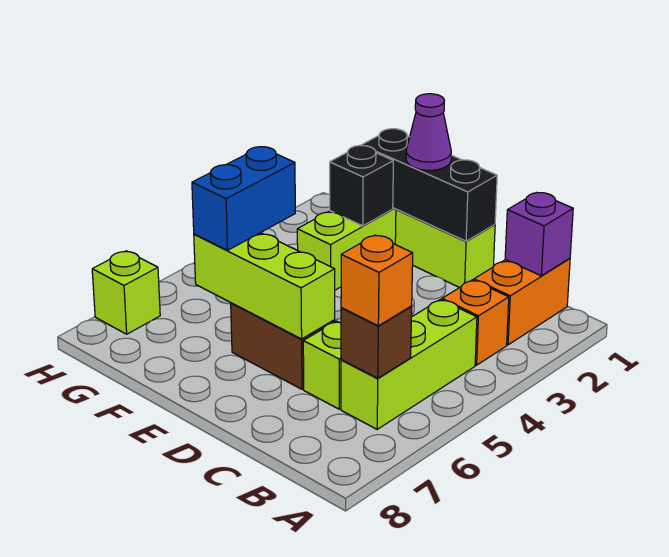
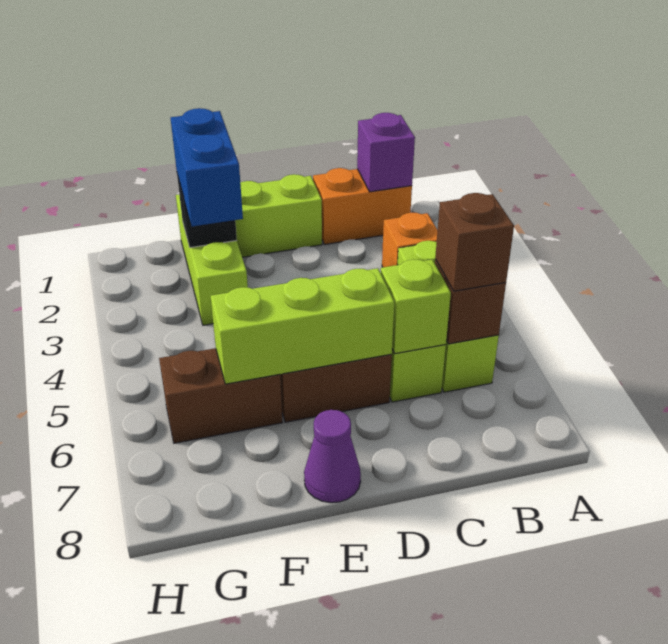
orange brick B1:B2 level 1 -> orange brick B1:C1 level 1
orange brick B6 level 3 -> brown brick B6 level 3
black brick D1:F1 level 2 -> none
purple cone E1 level 3 -> purple cone E8 level 1
blue brick F5:F6 level 3 -> blue brick F2:F3 level 3
none -> brown brick F6:G6 level 1
lime brick H7 level 1 -> lime brick C6 level 2

